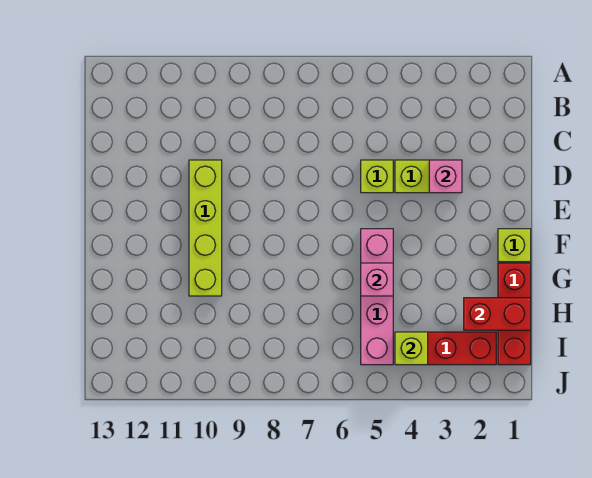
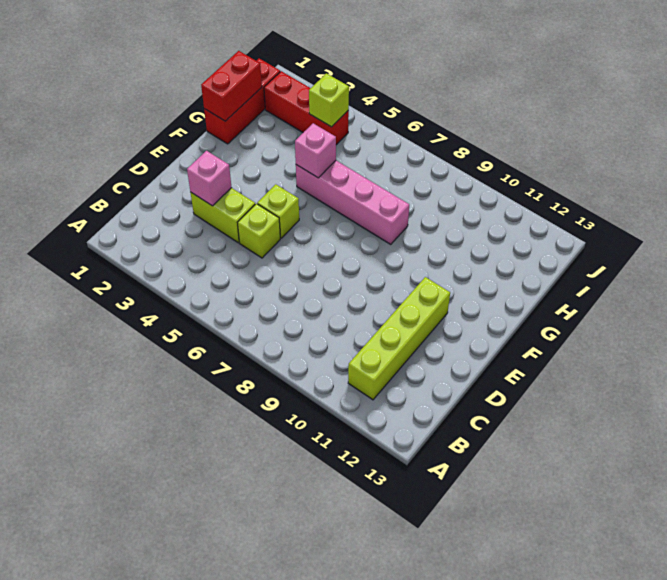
lime brick D10:G10 level 1 -> lime brick B11:E11 level 1
lime brick F1 level 1 -> lime brick E5 level 1
pink brick F5:I5 level 1 -> pink brick G5:G8 level 1
red brick H1:H2 level 2 -> red brick G1:H1 level 2

